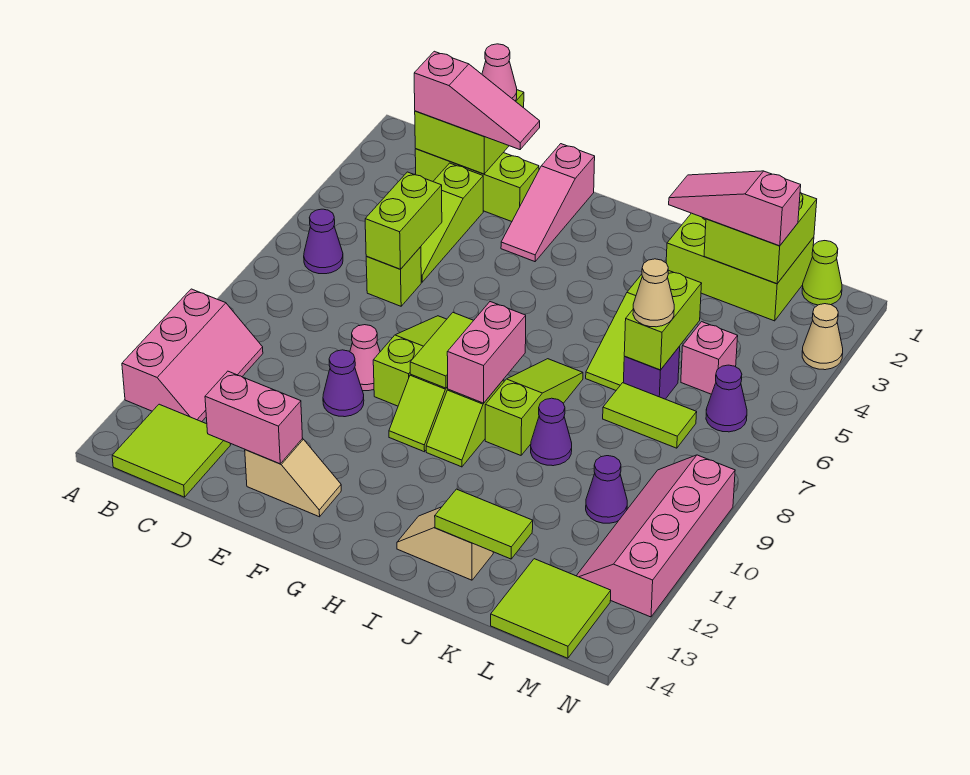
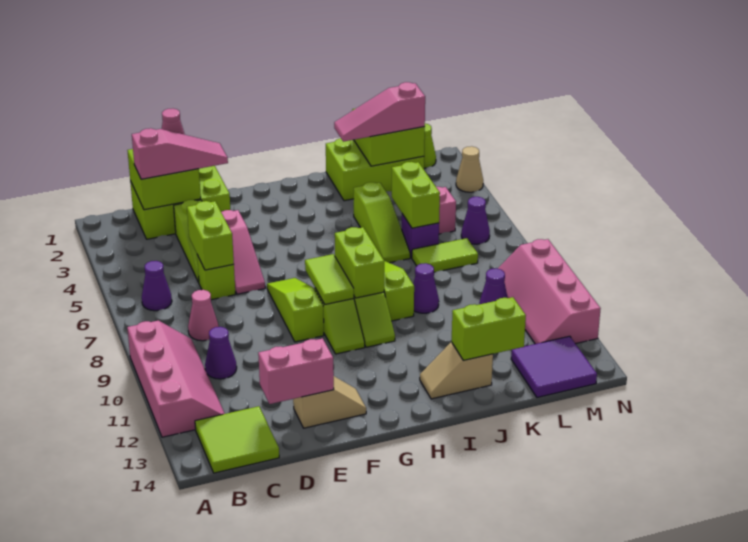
pink slope A10:B12 level 1 top A -> pink slope A9:B12 level 1 top A
lime brick C2:E2 level 1 -> lime brick C1:E2 level 1
pink cone E9 level 1 -> pink cone C8 level 1
purple cone E10 level 1 -> purple cone C10 level 1
pink slope F1:F3 level 1 top 1 -> pink slope E4:E6 level 1 top 4
pink brick H8:H9 level 2 -> lime brick H8:H9 level 2
lime tile J13:K13 level 2 -> lime brick J13:K13 level 2
tan cone K6 level 3 -> none
lime tile L13:M14 level 1 -> purple tile L13:M14 level 1

